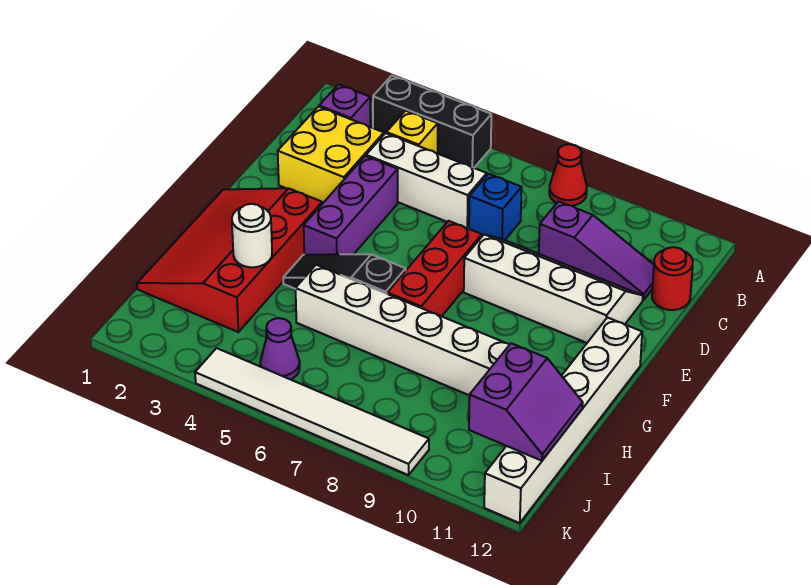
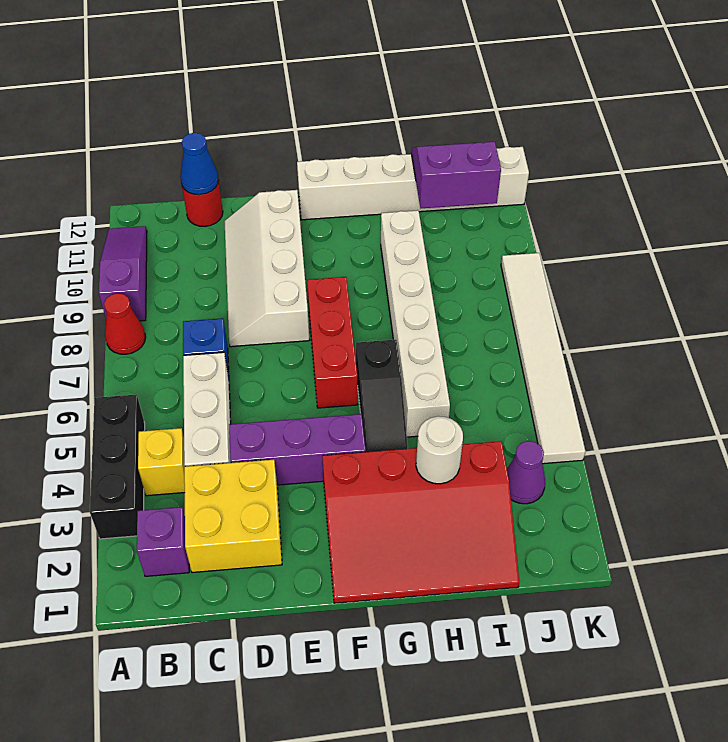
purple slope C9:C11 level 1 top 9 -> purple slope A9:A11 level 1 top 9
none -> blue cone C12 level 2
red brick E7:G7 level 1 -> red brick F6:F8 level 1
purple cone J5 level 1 -> purple cone J3 level 1

